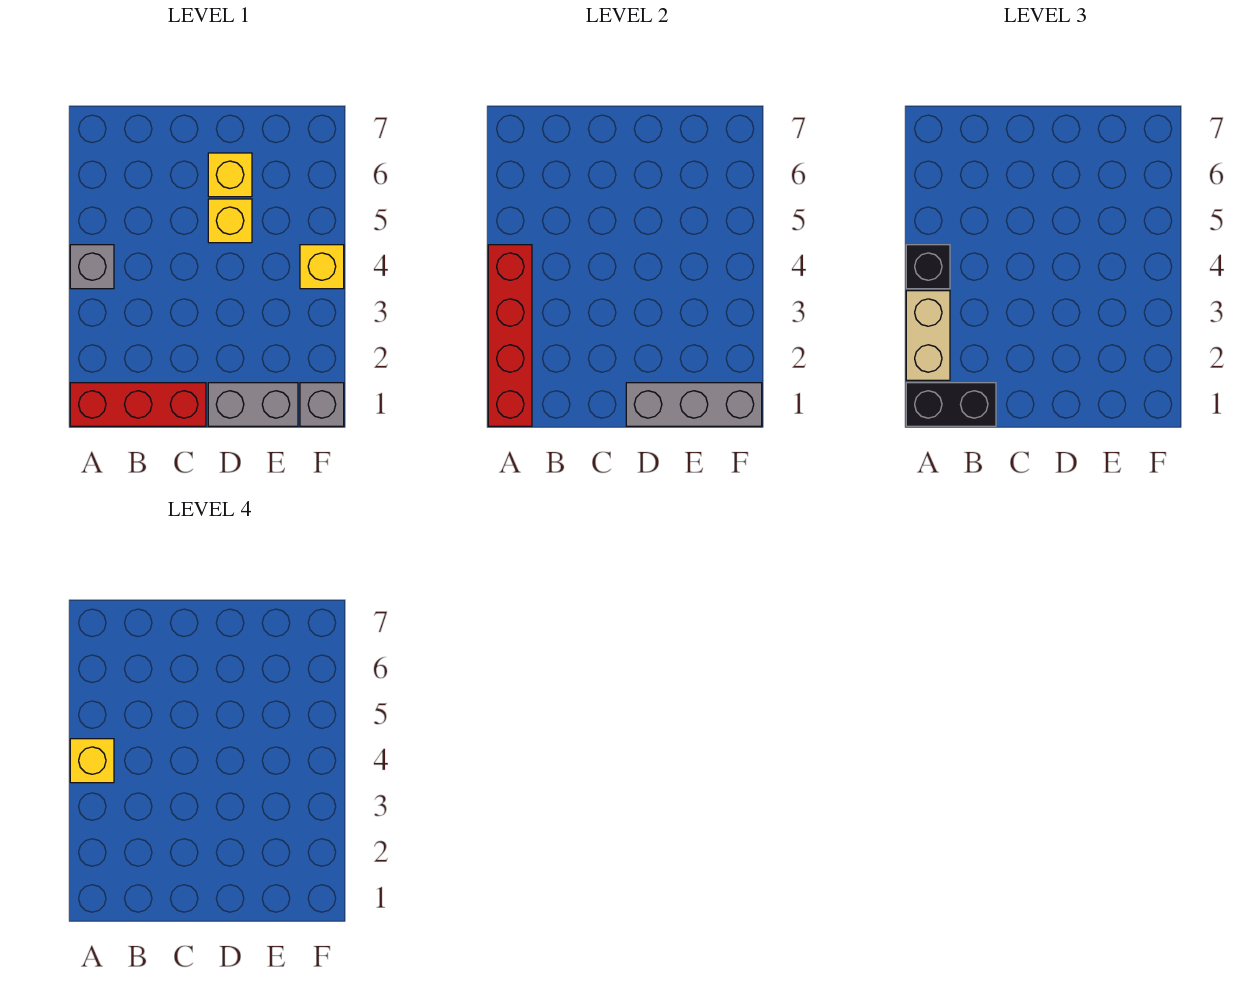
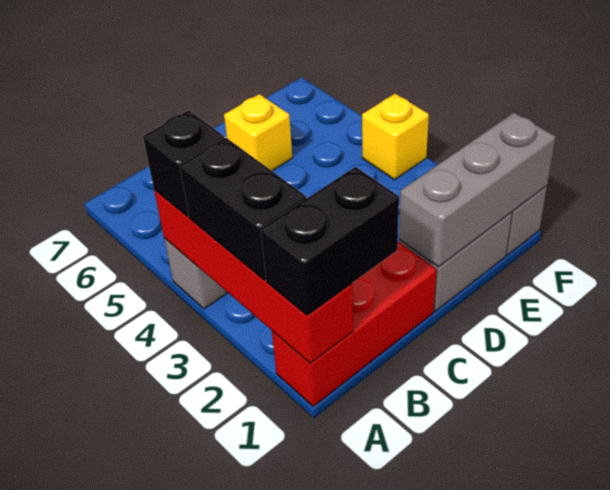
tan brick A2:A3 level 3 -> black brick A2:A3 level 3
yellow brick A4 level 4 -> none
yellow brick D5 level 1 -> none

